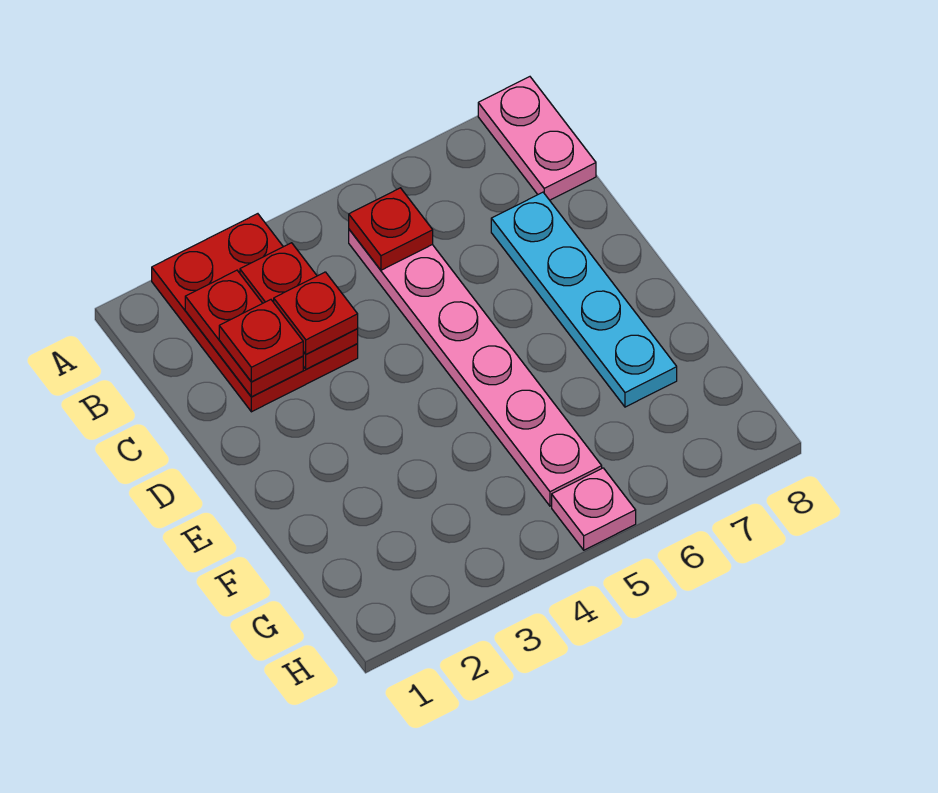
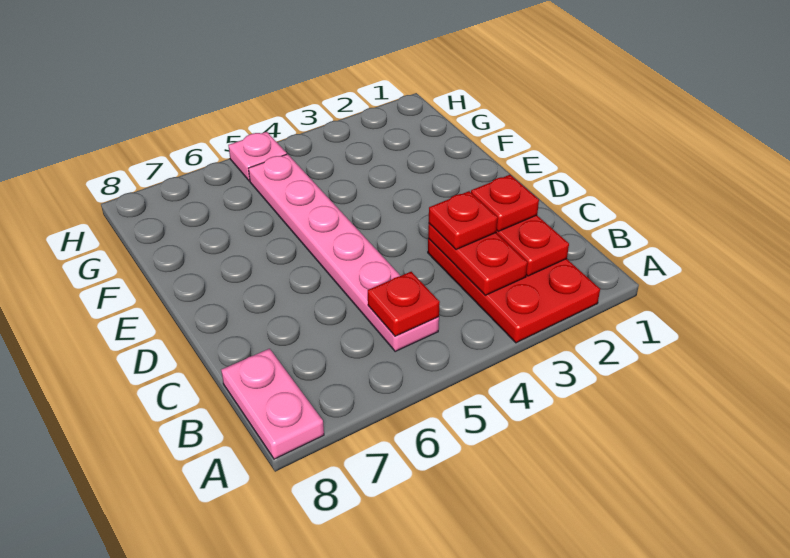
cyan plate C7:F7 level 1 -> none

